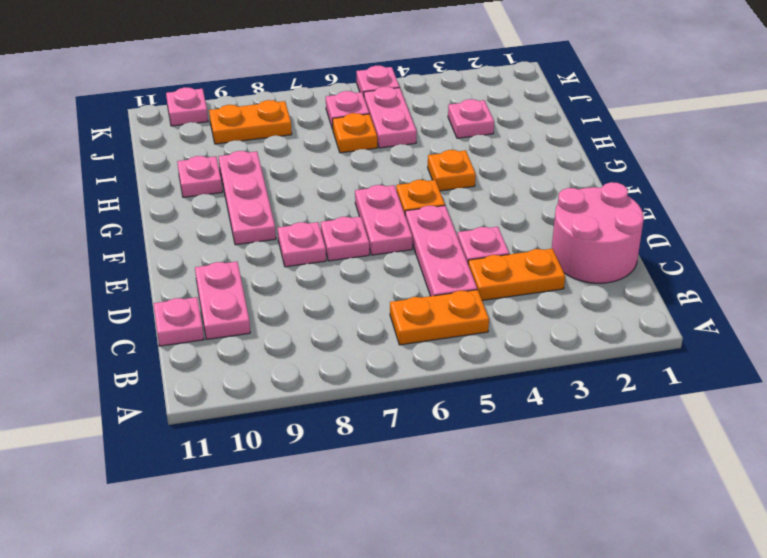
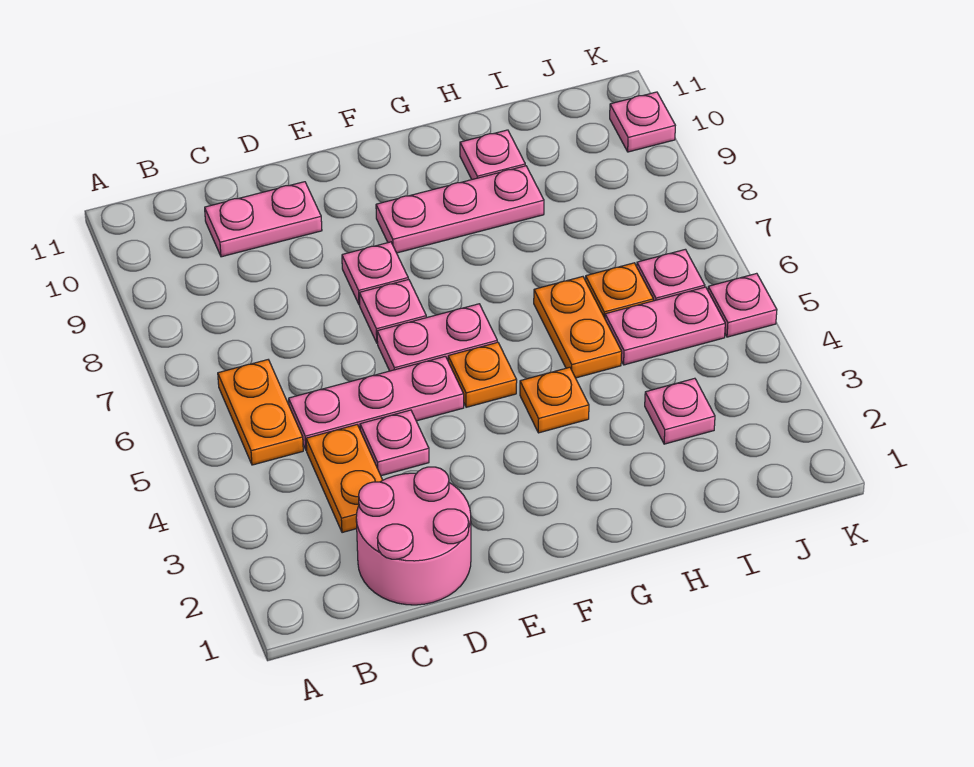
pink plate C11 level 1 -> none
orange plate J8:J9 level 1 -> orange plate H5:H6 level 1

